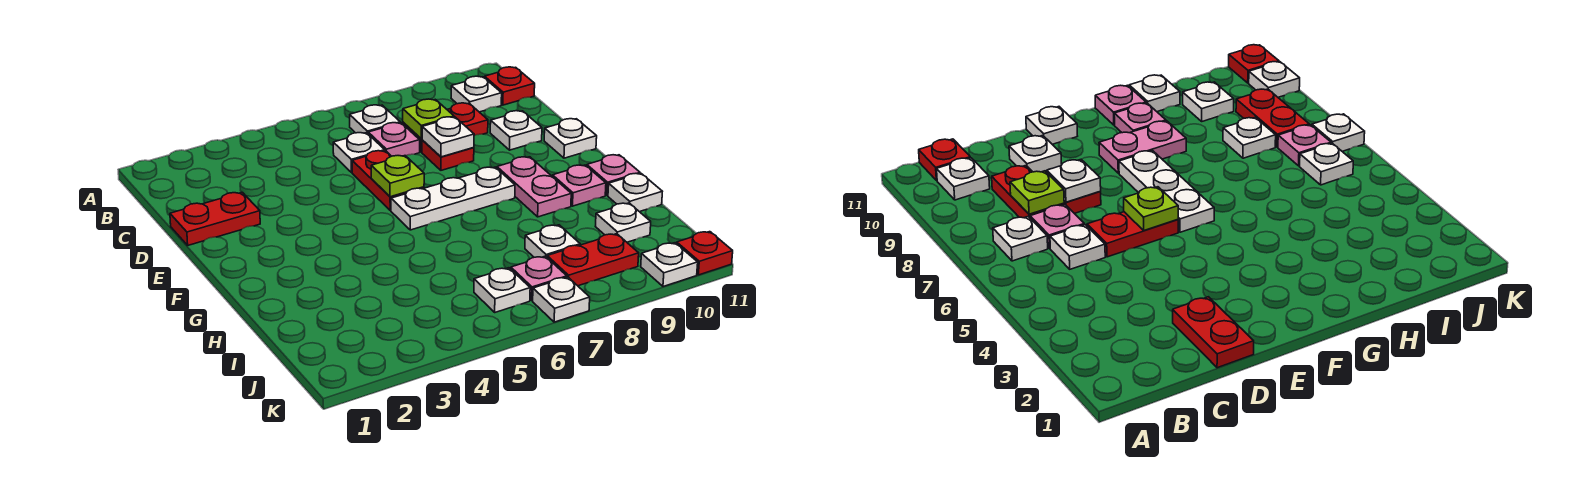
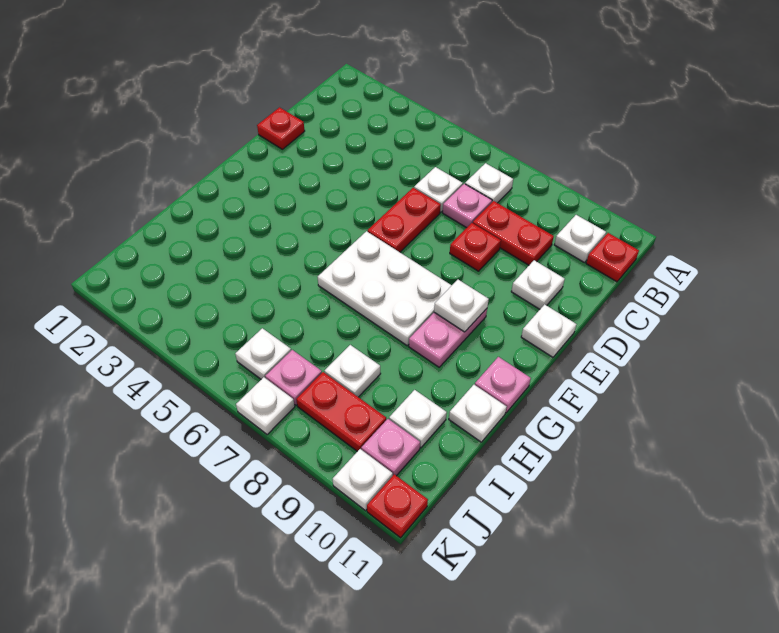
lime plate C8 level 2 -> none
red plate D1:D2 level 1 -> red plate D1 level 1
white plate D8 level 2 -> white plate F9 level 2
lime plate E6 level 2 -> none
white plate F6:F8 level 1 -> white plate F6:G8 level 1
pink plate G10 level 1 -> pink plate J10 level 1

